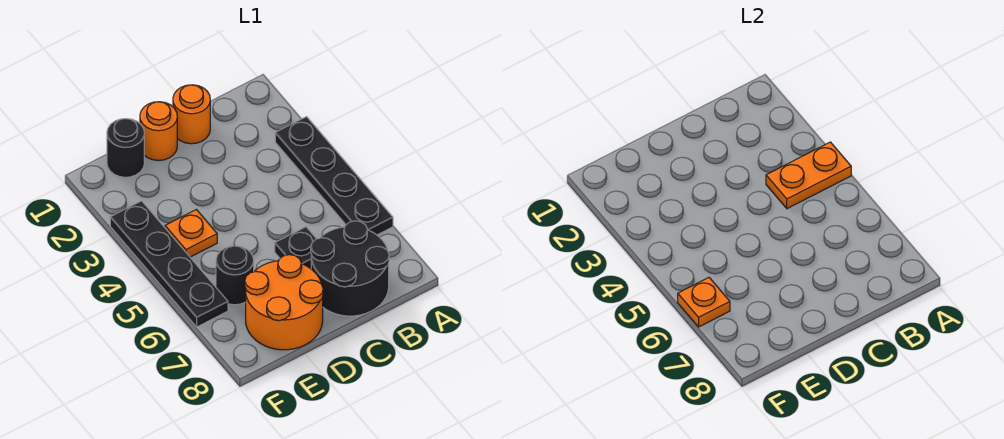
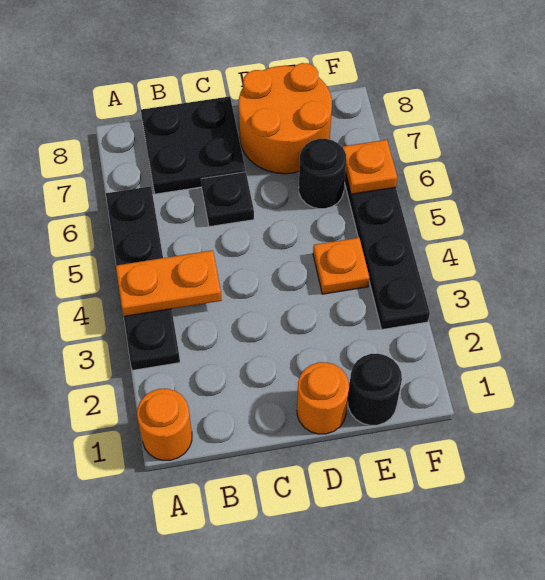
black round brick B7:C8 level 1 -> black plate B7:C8 level 1
orange round brick C1 level 1 -> orange round brick A1 level 1

